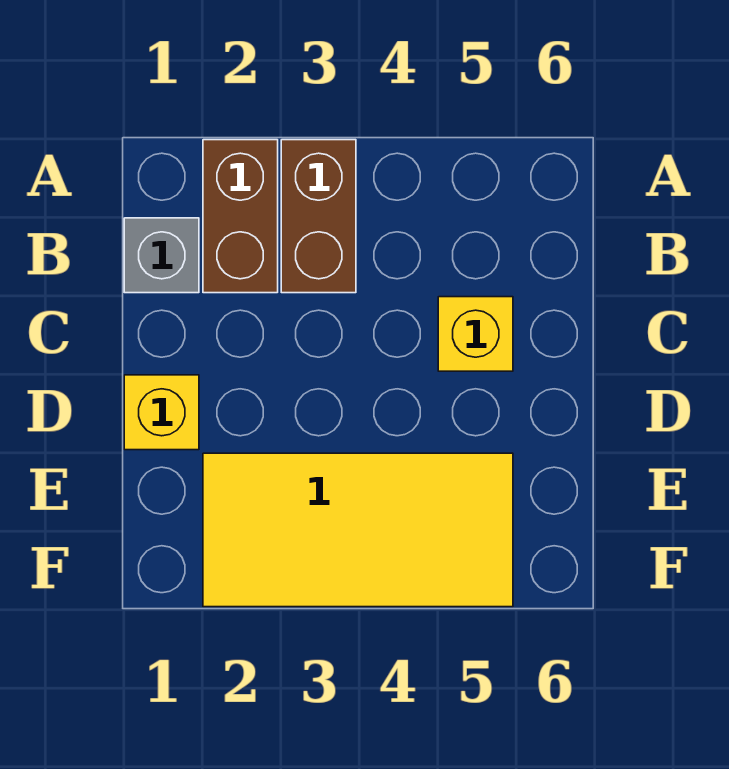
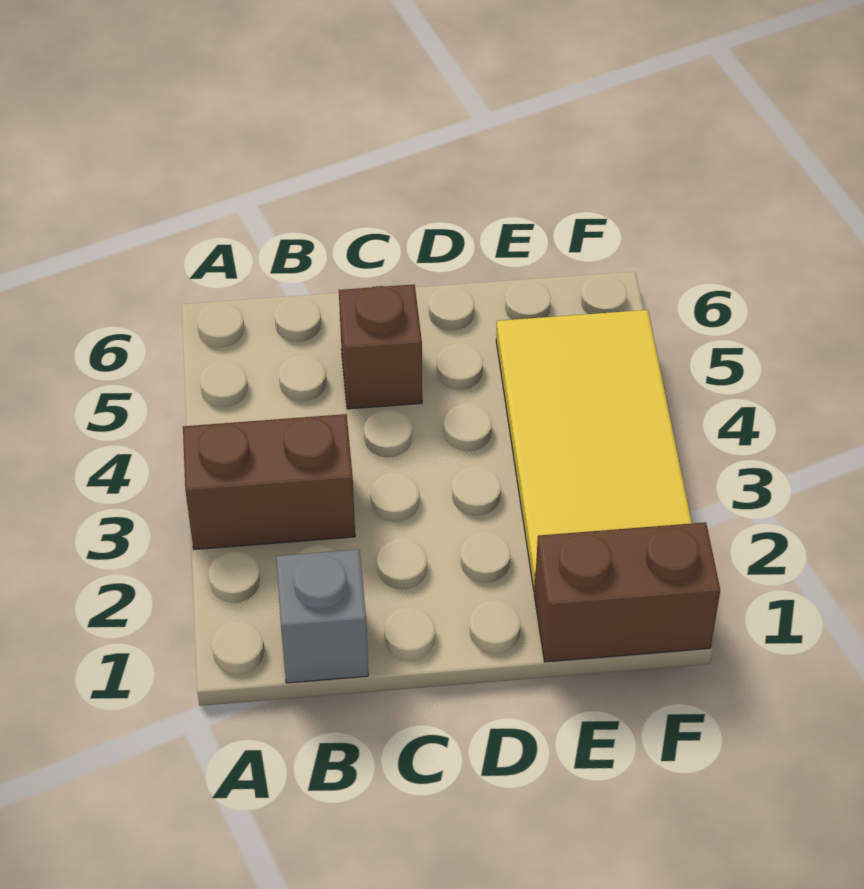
brown brick A2:B2 level 1 -> brown brick E1:F1 level 1
yellow brick C5 level 1 -> brown brick C5 level 1
yellow brick D1 level 1 -> none

